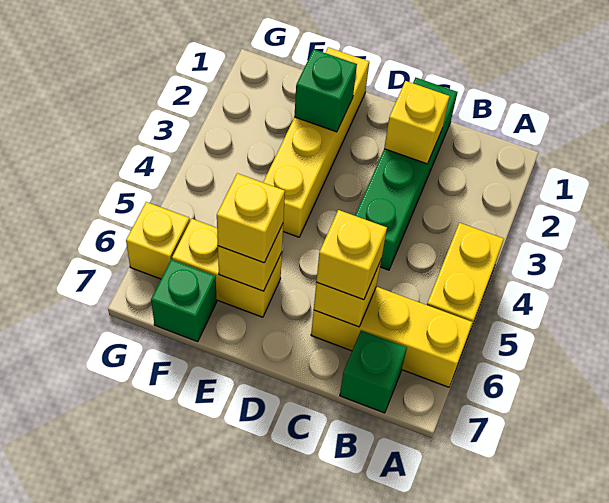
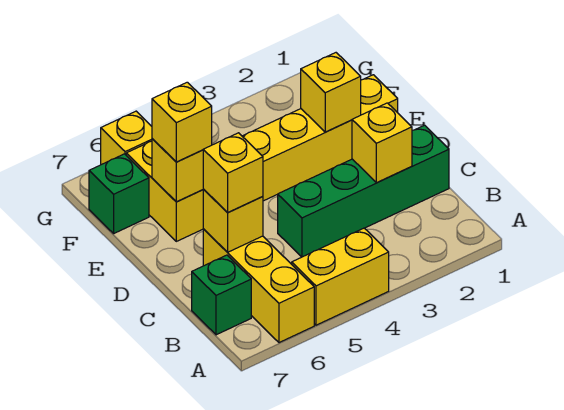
green brick E2 level 2 -> yellow brick E2 level 2

